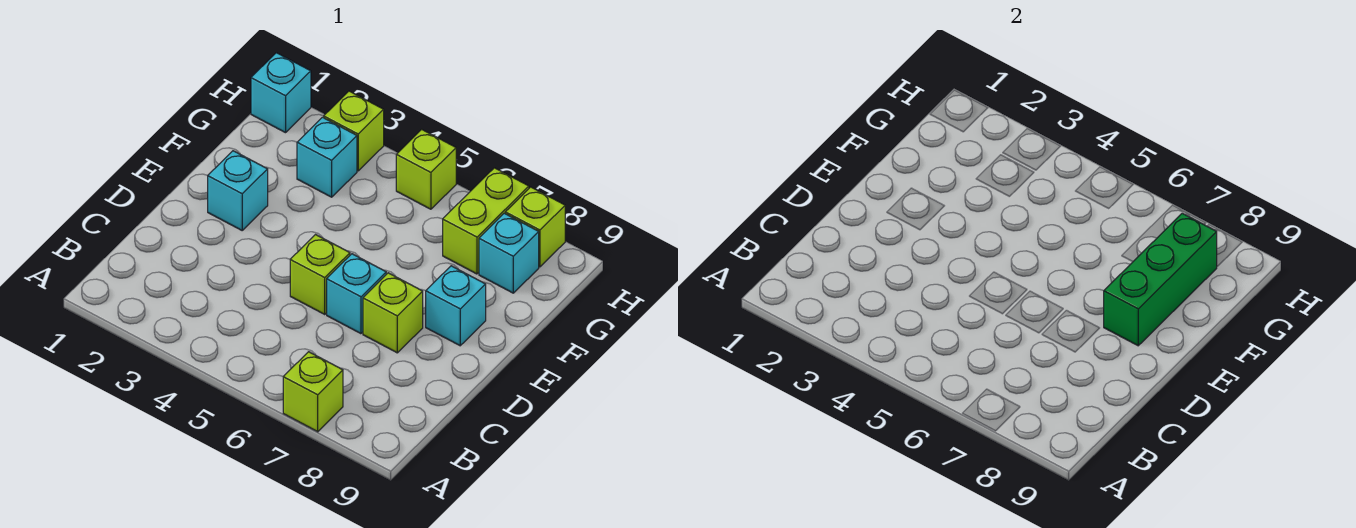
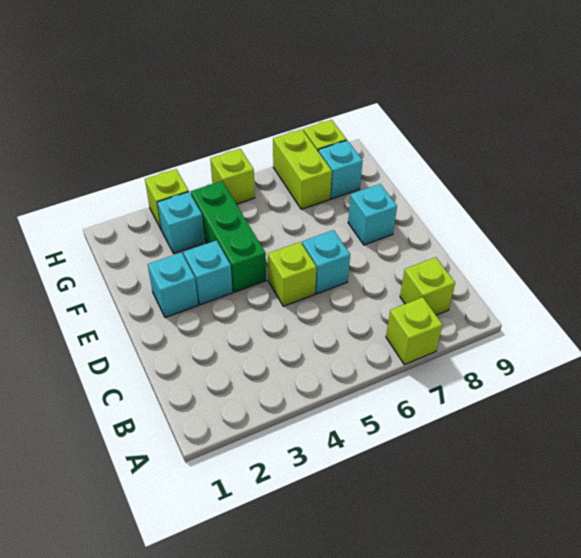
lime brick D7 level 1 -> lime brick B8 level 1
green brick E8:G8 level 2 -> green brick E4:G4 level 1
cyan brick H1 level 1 -> cyan brick E3 level 1

